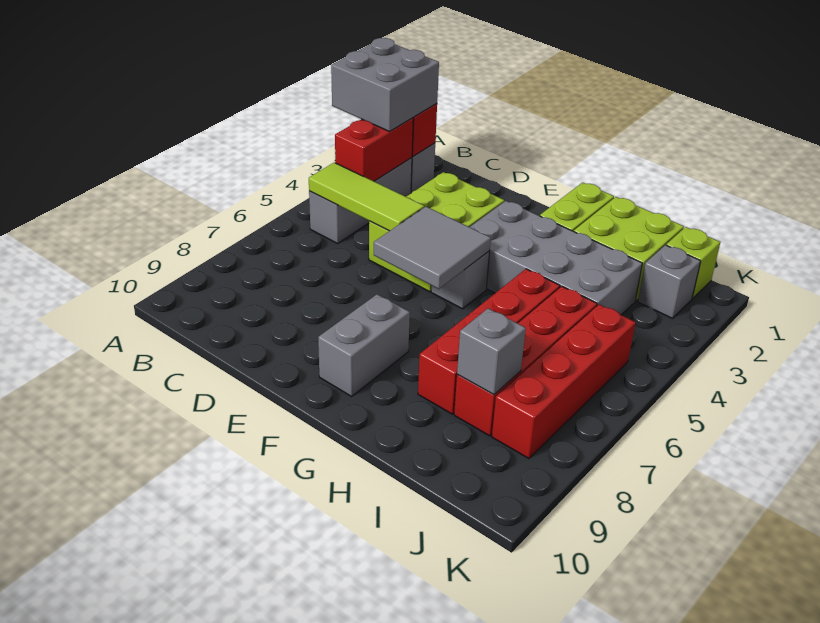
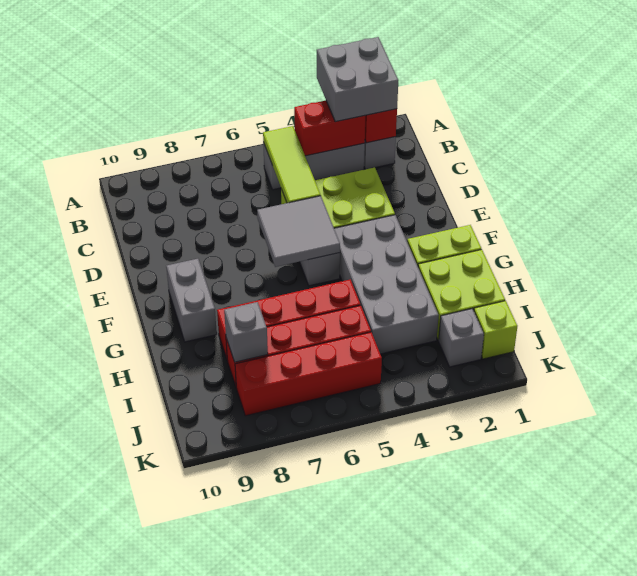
grey brick F8:F9 level 1 -> grey brick F9:G9 level 1

